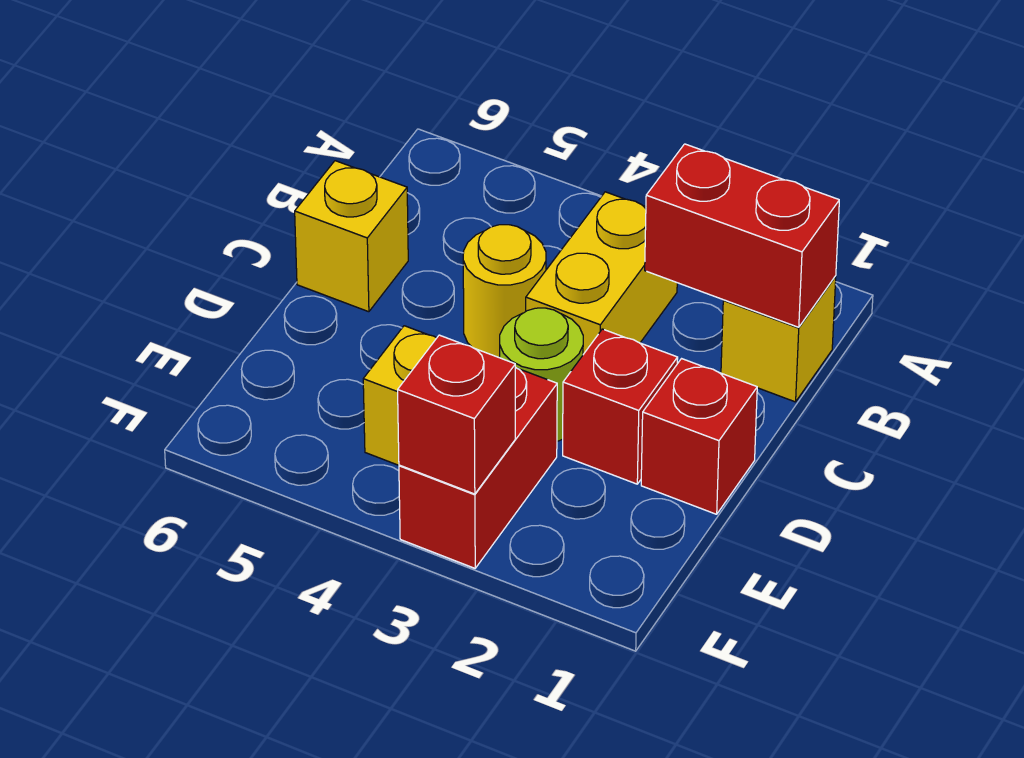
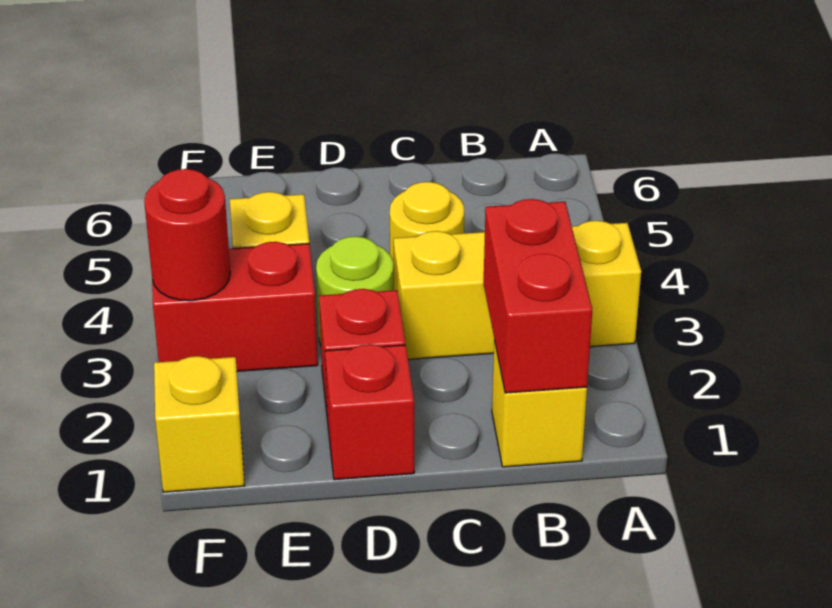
yellow brick B3:C3 level 1 -> yellow brick A3:C3 level 1
yellow brick C6 level 1 -> yellow brick F1 level 1
red brick F3 level 2 -> red round brick F3 level 2

